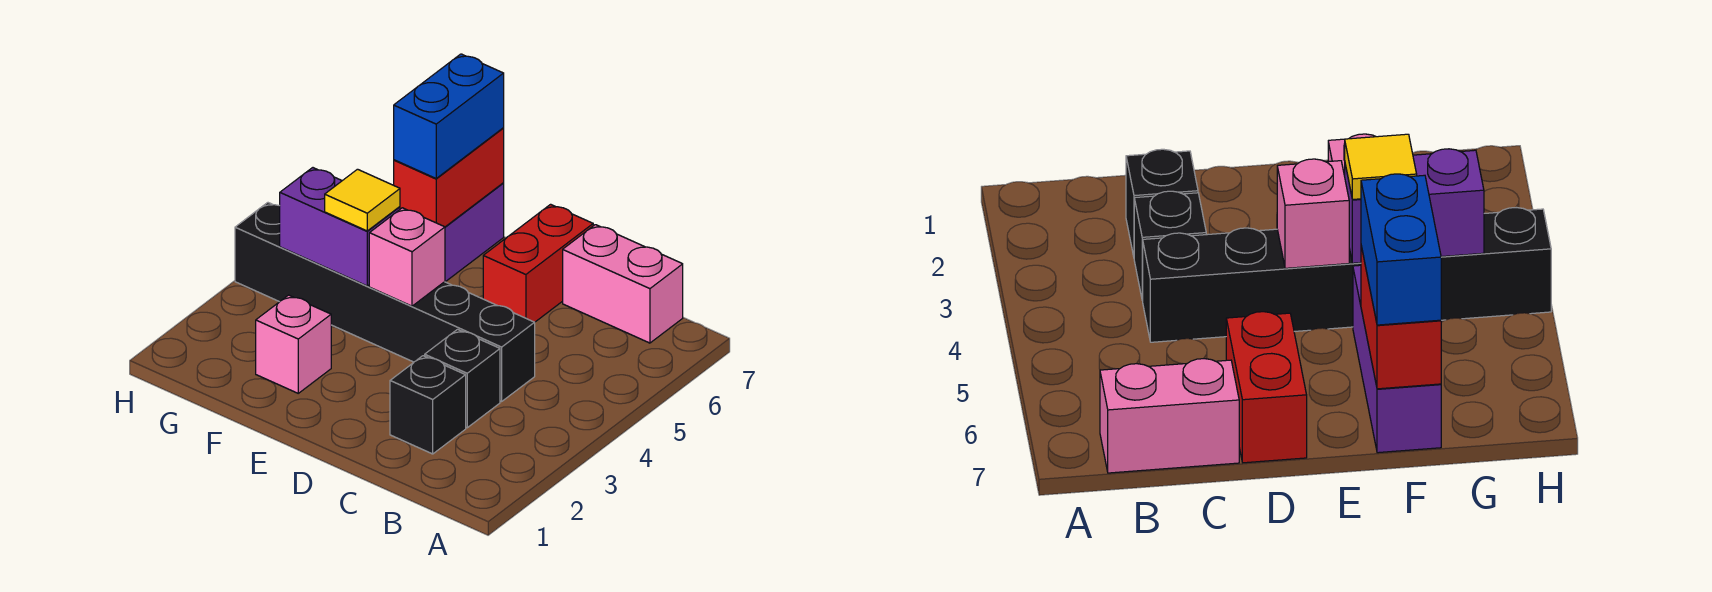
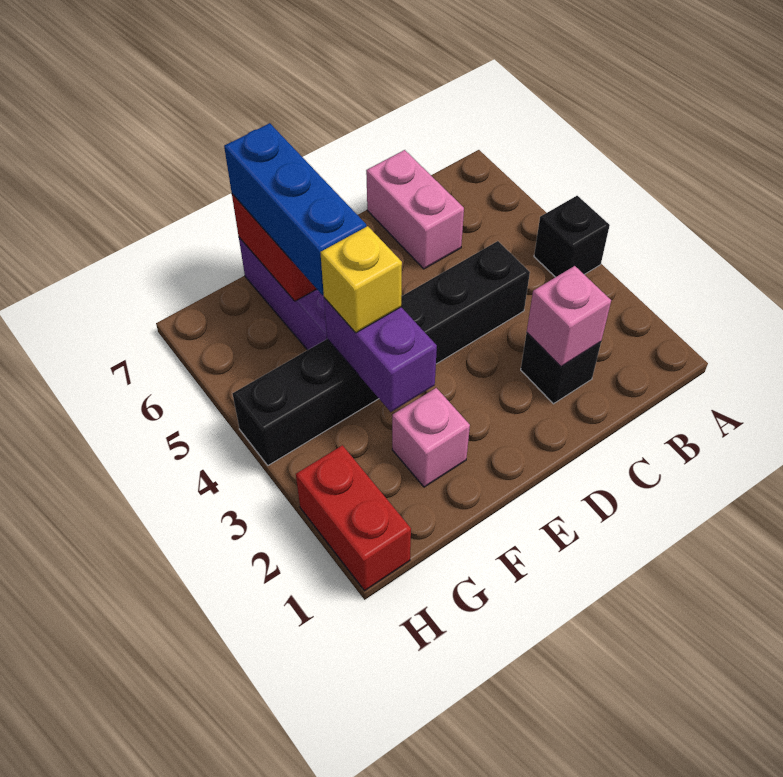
pink brick B7:C7 level 1 -> pink brick C6:C7 level 1
black brick C3 level 1 -> black brick A4 level 1
red brick D6:D7 level 1 -> red brick H1:H2 level 1
pink brick E4 level 2 -> pink brick C2 level 2
purple brick F4:G4 level 2 -> purple brick F3:F4 level 2
yellow tile F4 level 3 -> yellow brick F4 level 3
blue brick F6:F7 level 3 -> blue brick F5:F7 level 3

